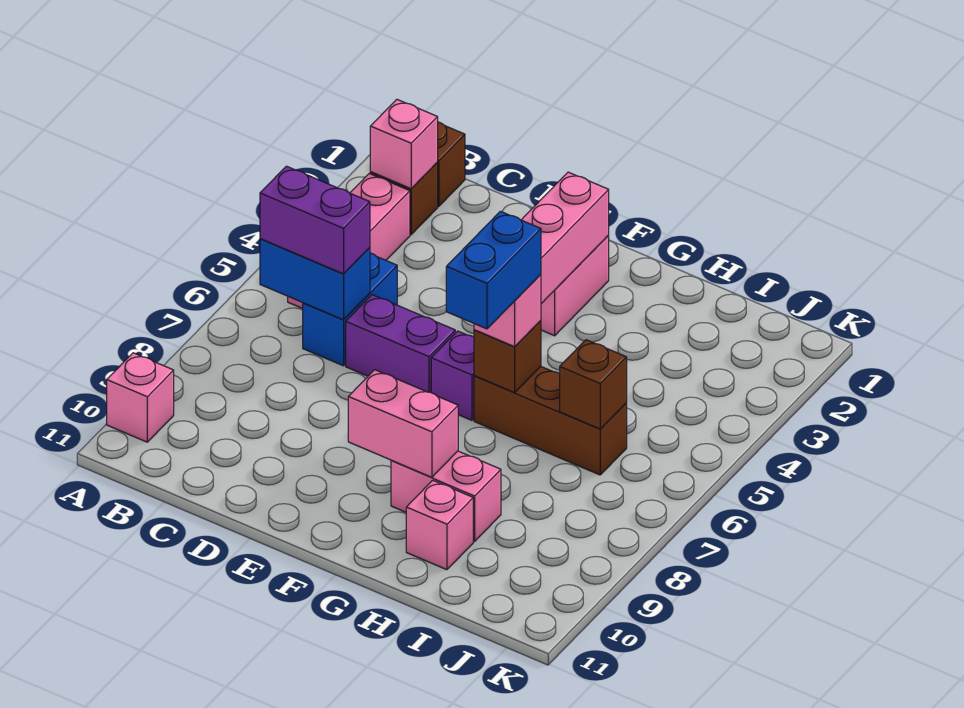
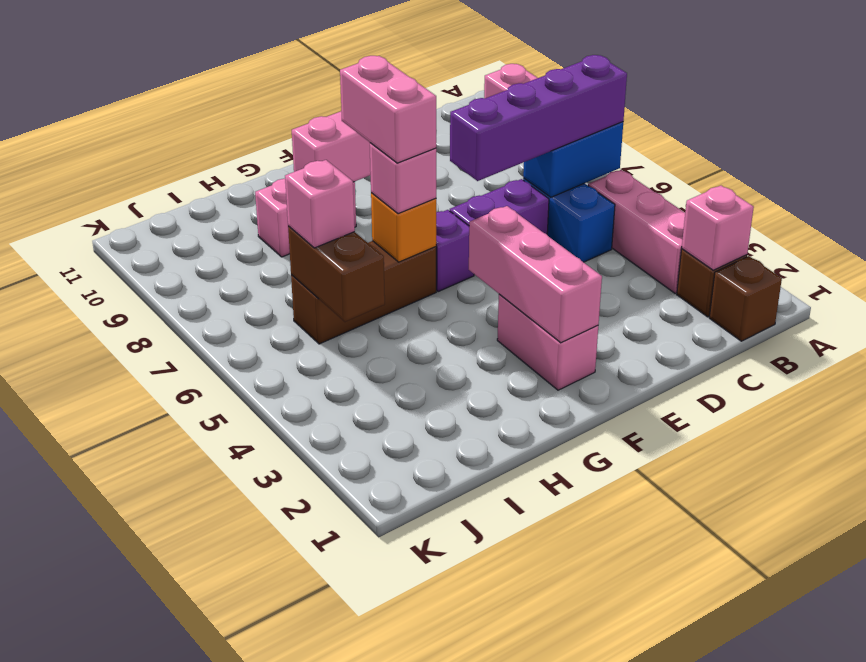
purple brick B6:C6 level 3 -> purple brick B6:E6 level 3
brown brick G6 level 2 -> orange brick G6 level 2
blue brick G6:G7 level 4 -> pink brick G6:G7 level 4
pink brick H10 level 1 -> pink brick I6 level 3
brown brick I6 level 2 -> brown brick I5:I6 level 2

